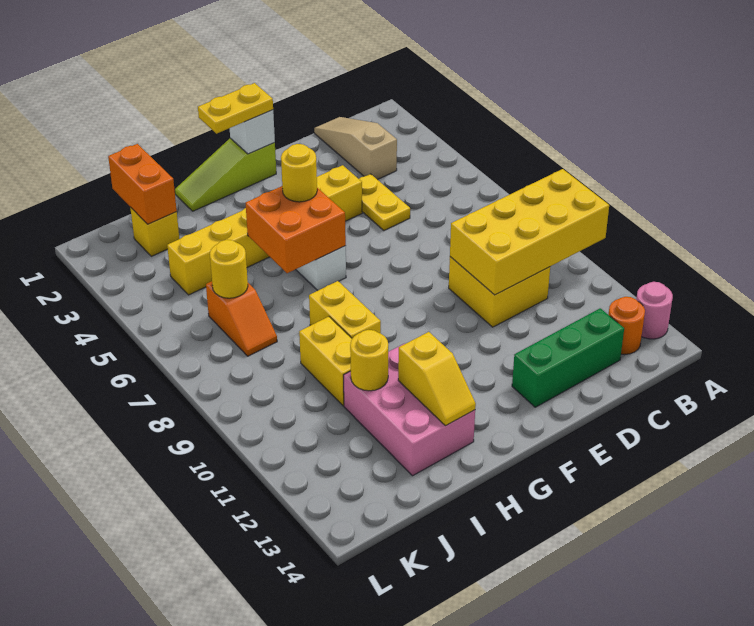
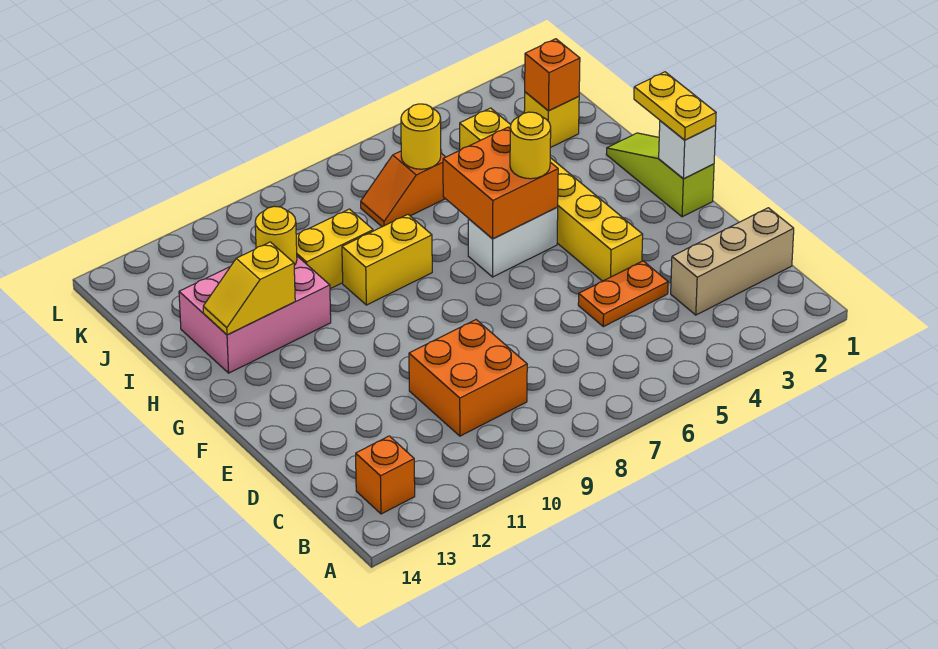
yellow brick A9:D10 level 2 -> none
pink round brick A13 level 1 -> none
orange round brick B13 level 1 -> orange brick B13 level 1
tan slope C1:C3 level 1 top 3 -> tan brick C1:C3 level 1
yellow brick C9:D10 level 1 -> orange brick C9:D10 level 1
green brick C13:E13 level 1 -> none
yellow plate D4:D5 level 1 -> orange plate D4:D5 level 1
orange brick J1:J2 level 2 -> orange brick J2 level 2

